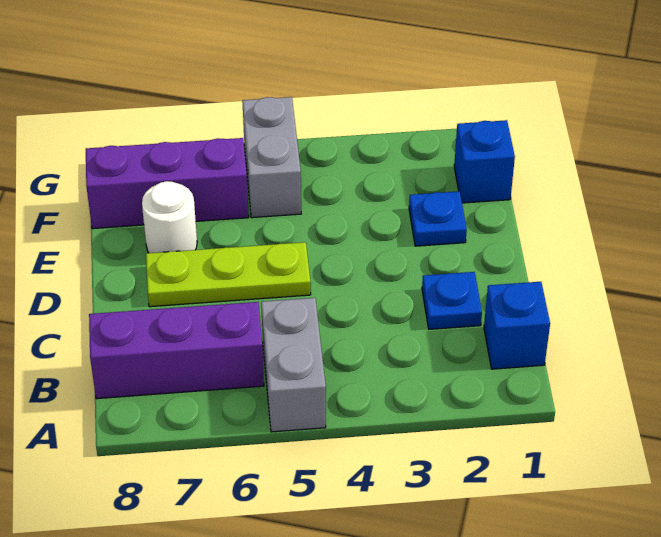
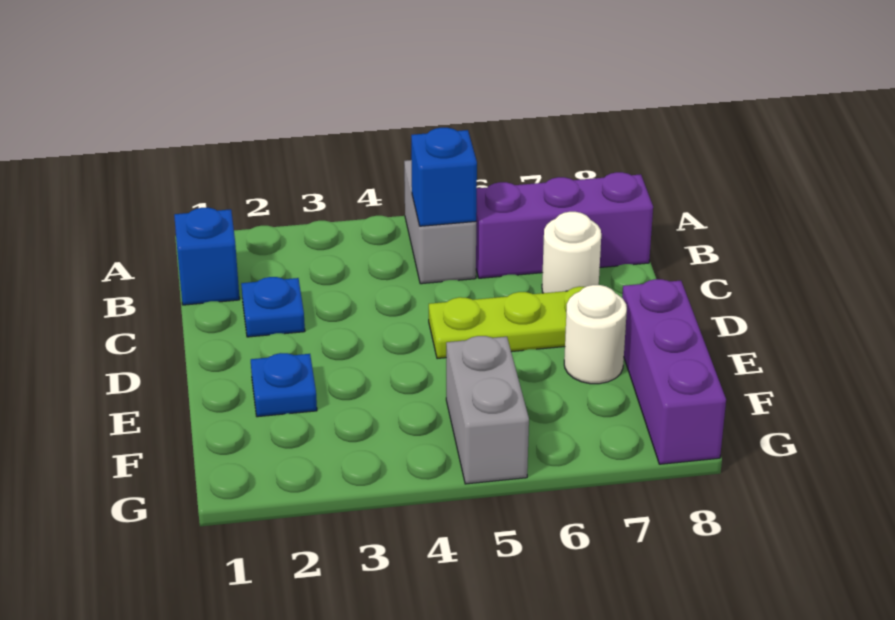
none -> white round brick C7 level 1
blue brick F1 level 1 -> blue brick B5 level 2
purple brick F6:F8 level 1 -> purple brick E8:G8 level 1

